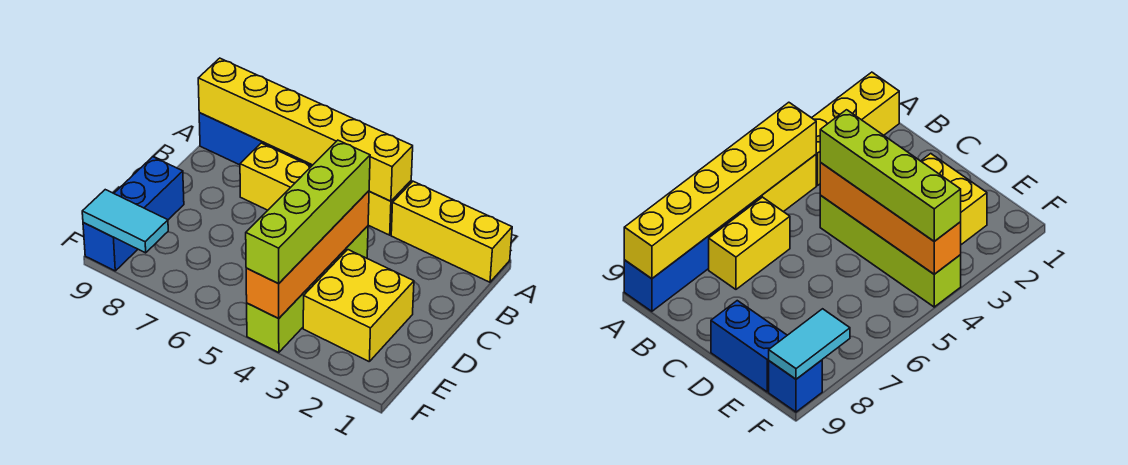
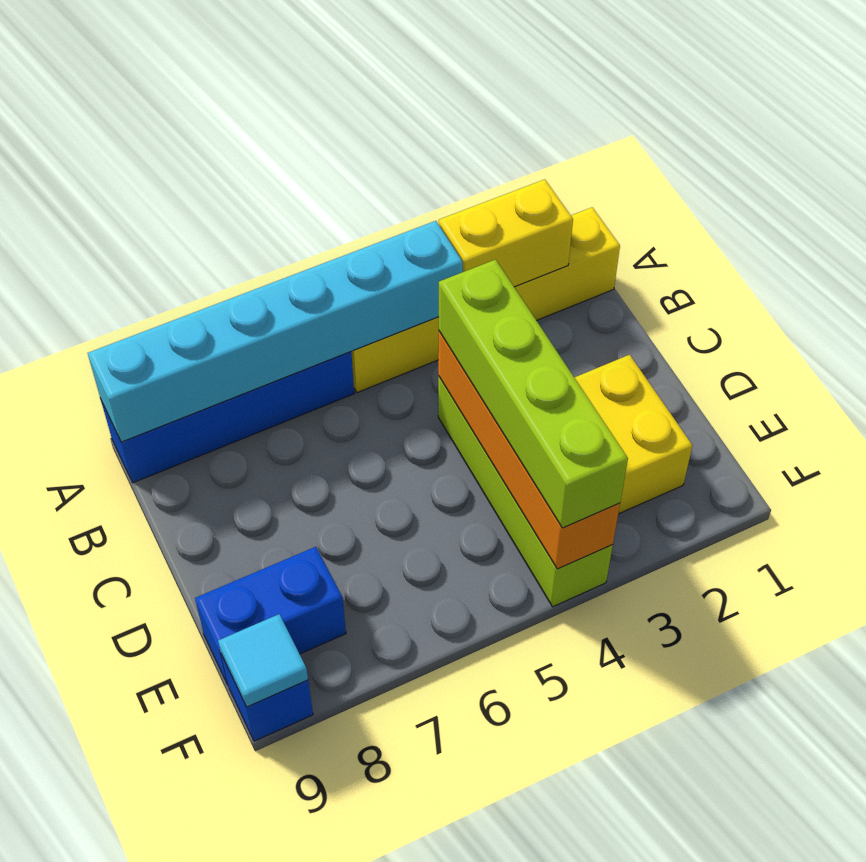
yellow brick A4:A9 level 2 -> cyan brick A4:A9 level 2
yellow brick B6:B7 level 1 -> yellow brick A2:A3 level 2
blue brick D9:E9 level 1 -> blue brick E8:E9 level 1
cyan tile F8:F9 level 2 -> cyan tile F9 level 2

